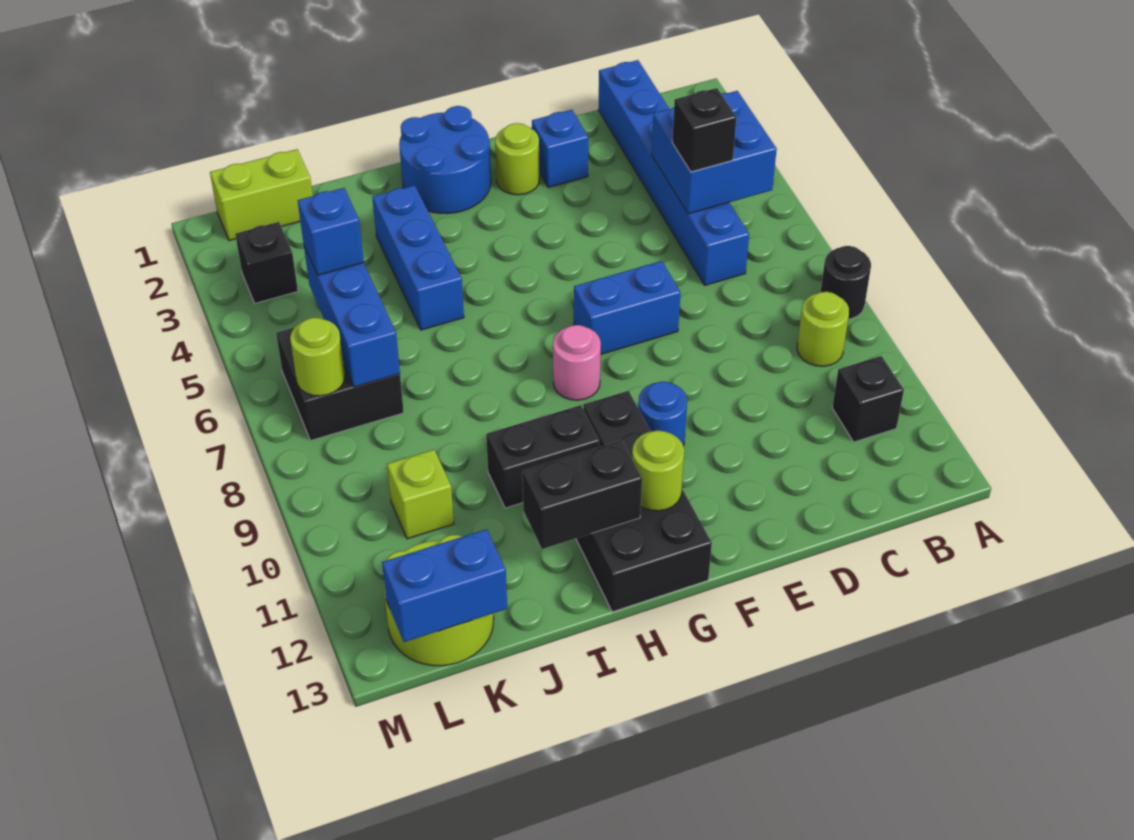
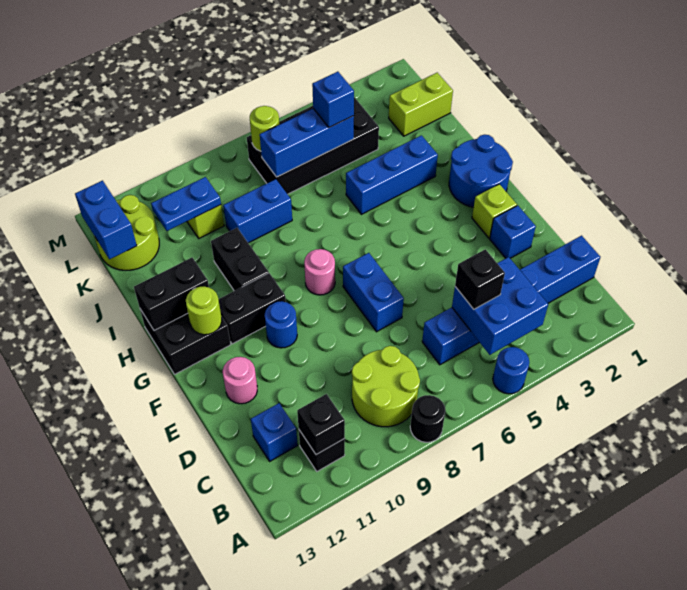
none -> blue round brick A5 level 1
lime round brick B9 level 1 -> lime round brick B8:C9 level 1
none -> blue brick C12 level 1
none -> pink round brick E12 level 1
lime round brick F2 level 1 -> lime brick F2 level 1
black brick H12:I12 level 2 -> black brick H12:H13 level 2
none -> blue brick J8:J9 level 1
lime brick K1:L1 level 1 -> lime brick K1:K2 level 1
black brick K6:L7 level 1 -> black brick K4:L7 level 1
none -> blue plate K10:K11 level 2
black brick L3 level 1 -> black brick B11 level 2

